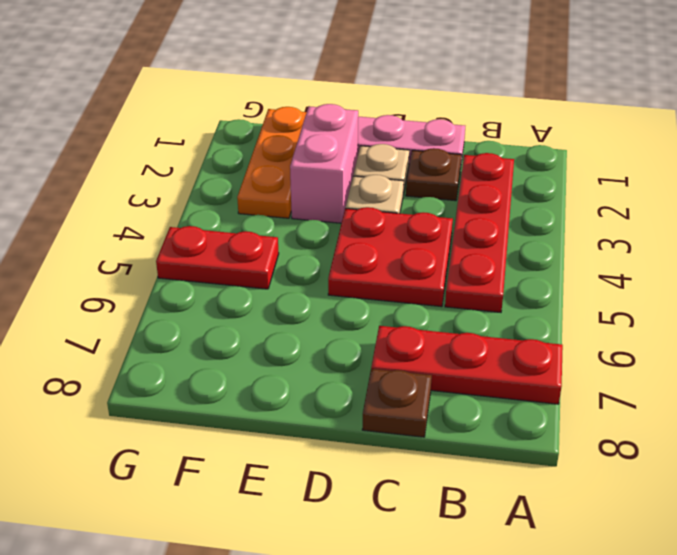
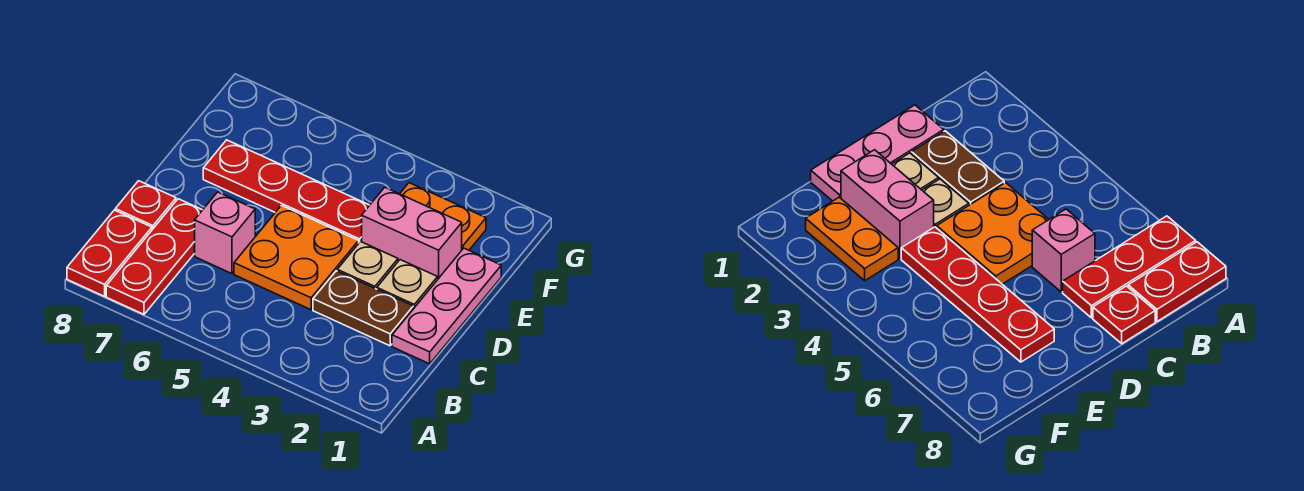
red plate B2:B5 level 1 -> red plate E4:E7 level 1
brown plate C2 level 1 -> brown plate C2:C3 level 1
red plate C4:D5 level 1 -> orange plate C4:D5 level 1
none -> pink brick C6 level 1
brown plate C8 level 1 -> red plate C8 level 1
orange plate F1:F3 level 1 -> orange plate F2:F3 level 1
red plate F5:G5 level 1 -> red plate A8:B8 level 1

